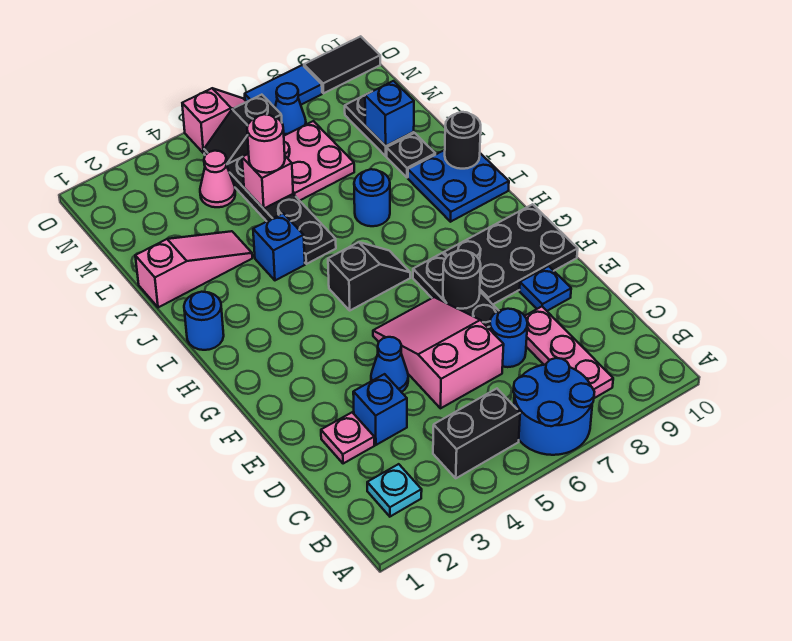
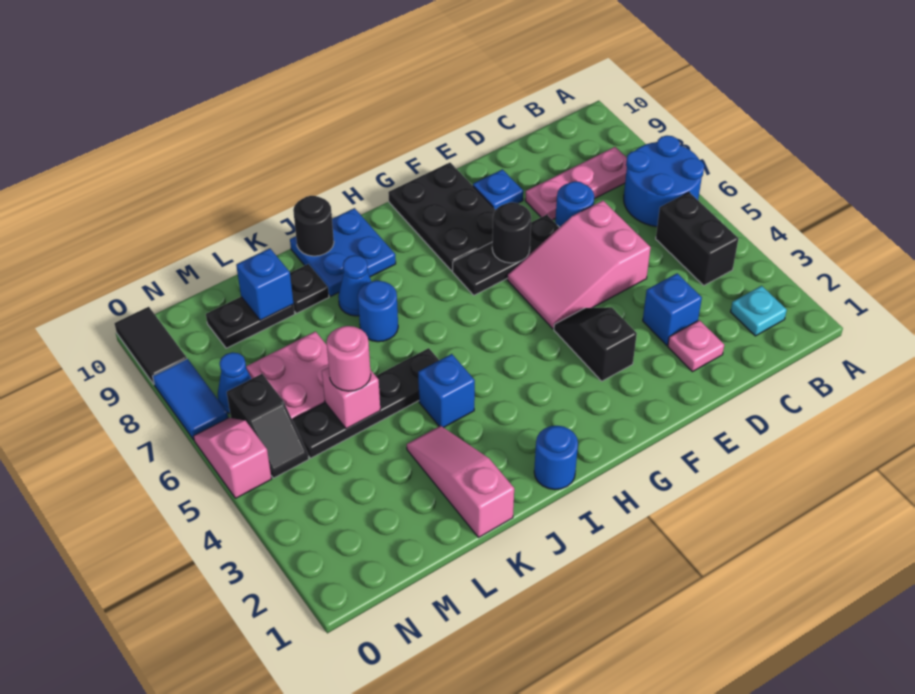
blue cone E4 level 1 -> blue cone J8 level 1
black slope H5:H6 level 1 top 5 -> black slope F3:F4 level 1 top 3
pink cone M4 level 1 -> none

